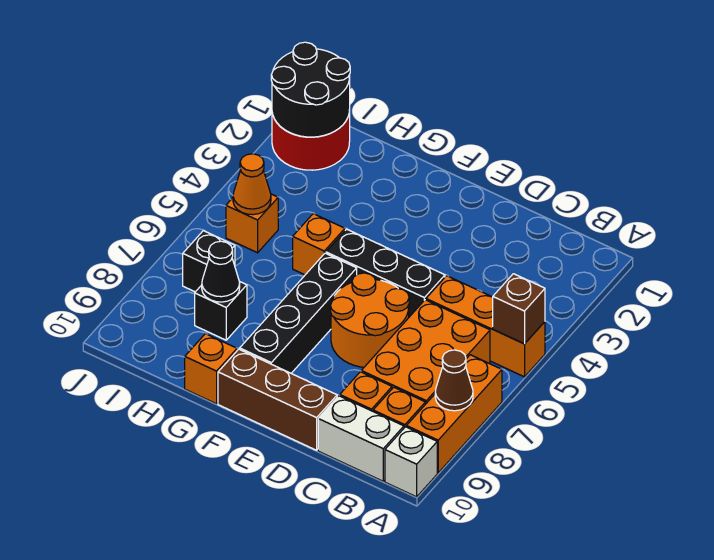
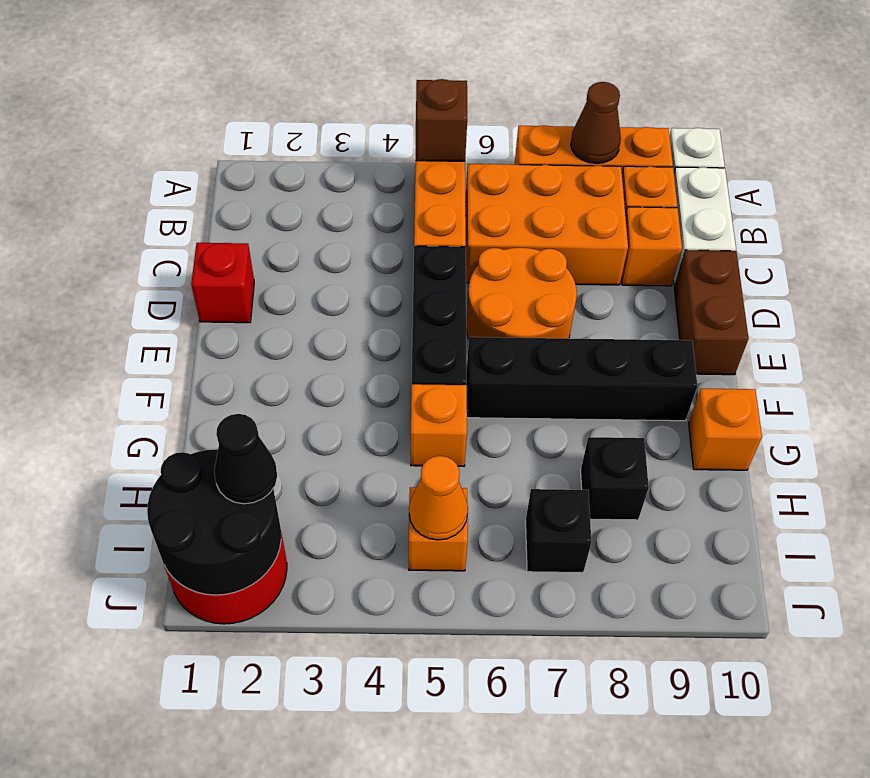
none -> red brick D1 level 1
brown brick D10:F10 level 1 -> brown brick D10:E10 level 1
black cone H8 level 2 -> black cone I2 level 3

